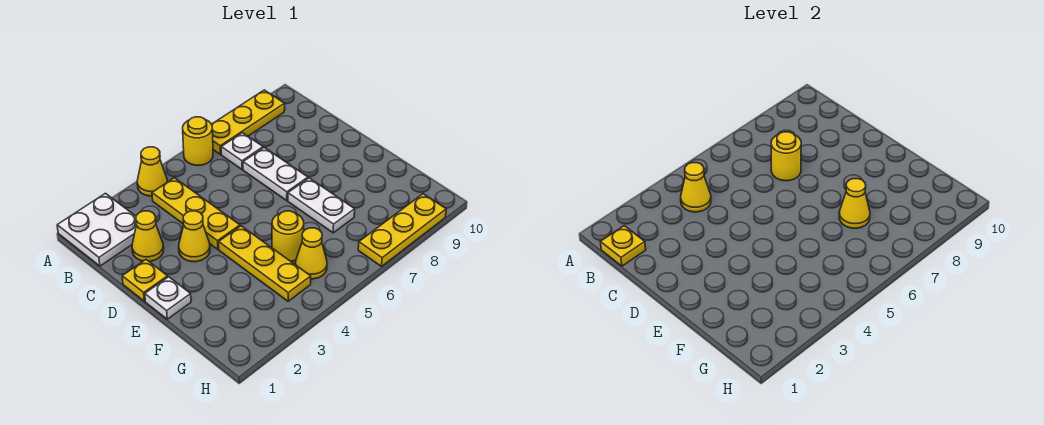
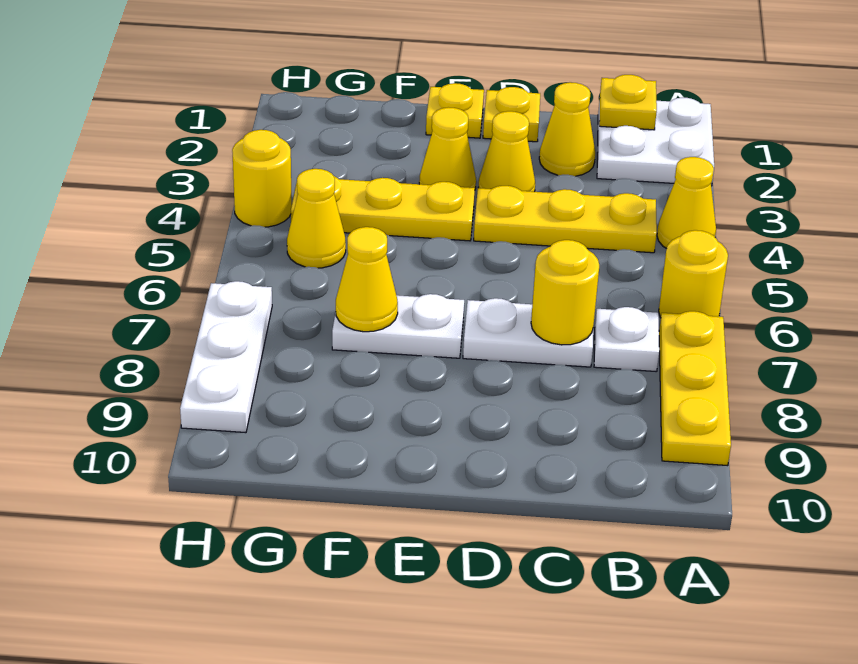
yellow cone B4 level 2 -> yellow cone E3 level 1
white plate E1 level 1 -> yellow plate E1 level 1
yellow round brick F5 level 1 -> yellow round brick H4 level 1
yellow plate H7:H9 level 1 -> white plate H7:H9 level 1

